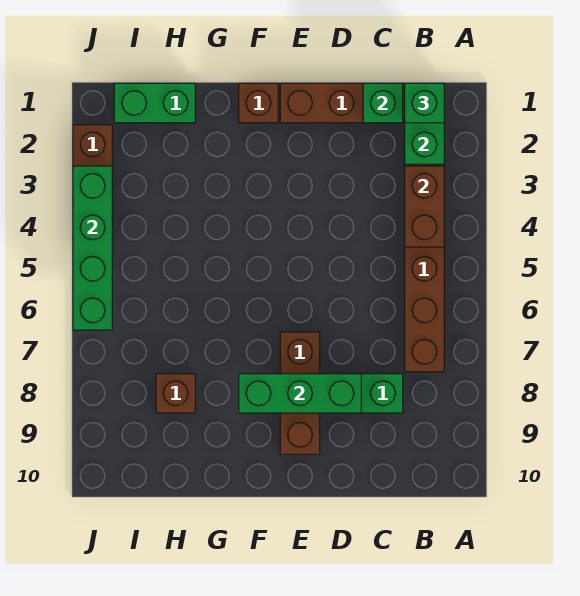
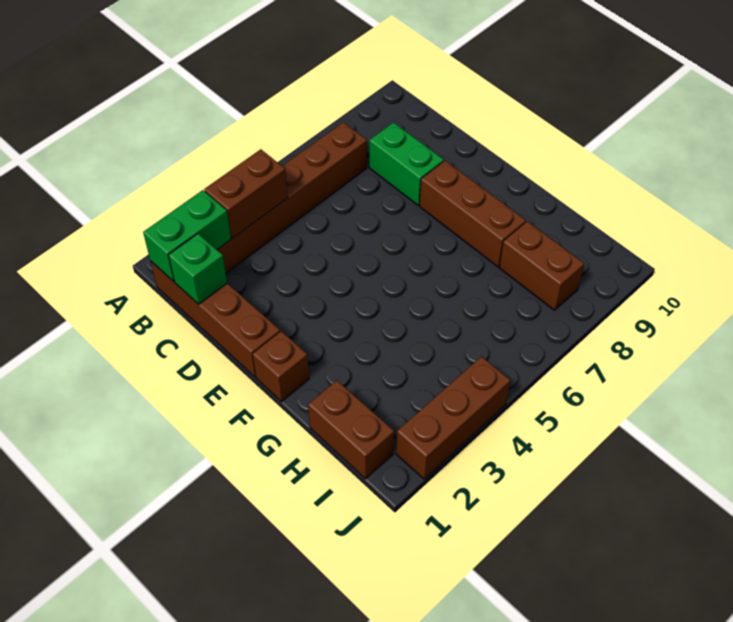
green brick B1 level 3 -> none
green brick D8:F8 level 2 -> none
brown brick E7:E9 level 1 -> brown brick E8:G8 level 1
green brick H1:I1 level 1 -> brown brick H1:I1 level 1
brown brick H8 level 1 -> brown brick H8:I8 level 1
green brick J3:J6 level 2 -> none

